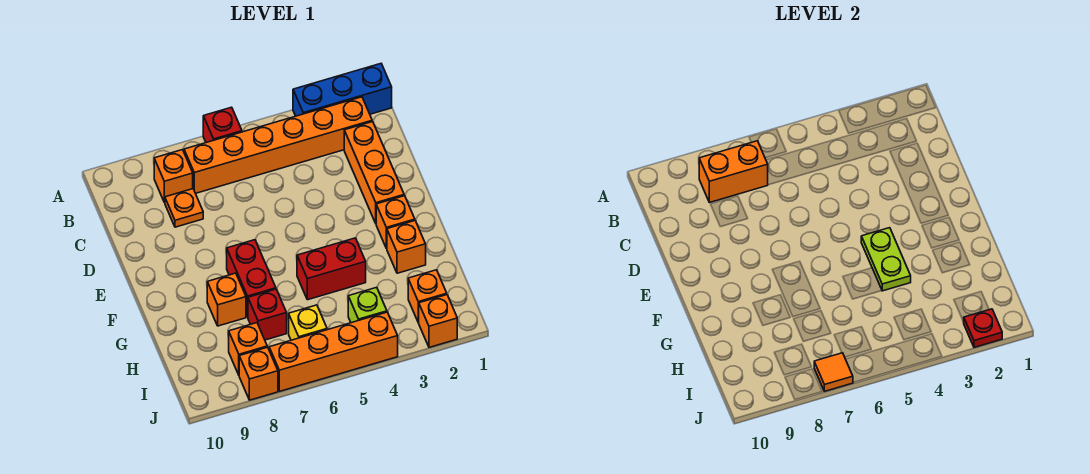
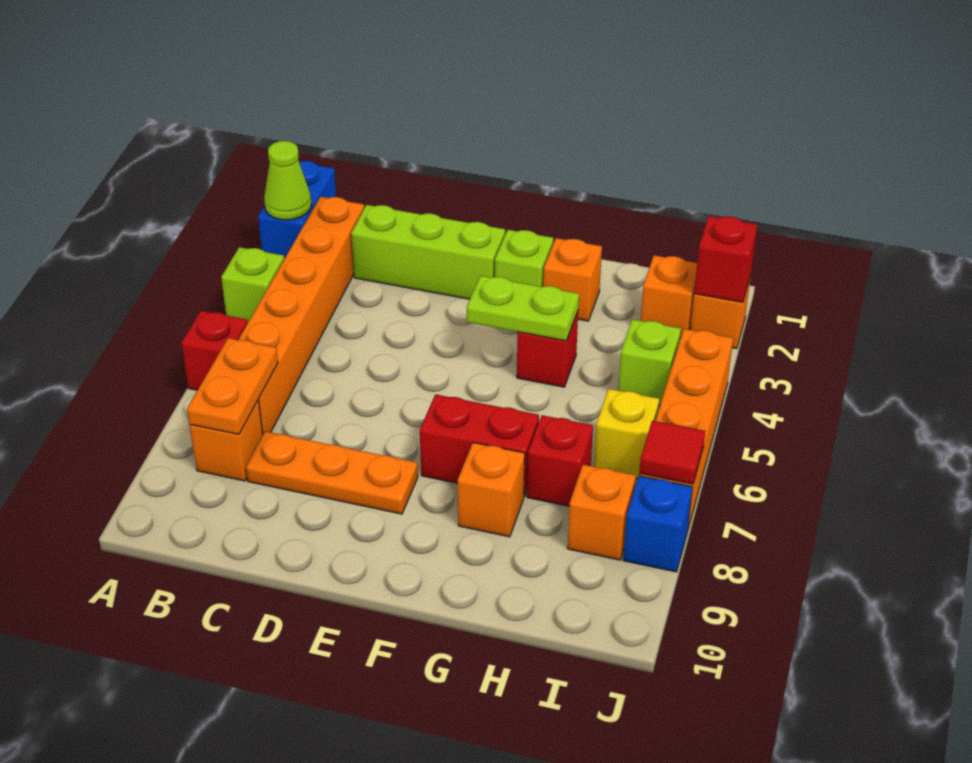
blue brick A1:A3 level 1 -> blue brick A1:A2 level 1
none -> lime cone A2 level 2
none -> lime brick A4 level 1
orange brick B7:B8 level 2 -> orange plate B7:B8 level 2
orange brick C2:E2 level 1 -> lime brick C2:E2 level 1
orange plate C8 level 1 -> orange plate C8:E8 level 1
orange brick F2 level 1 -> lime brick F2 level 1
red brick G4:G5 level 1 -> red brick G4 level 1
red plate J2 level 2 -> red brick J2 level 2
orange tile J7 level 2 -> red tile J7 level 2
orange brick J8 level 1 -> blue brick J8 level 1

